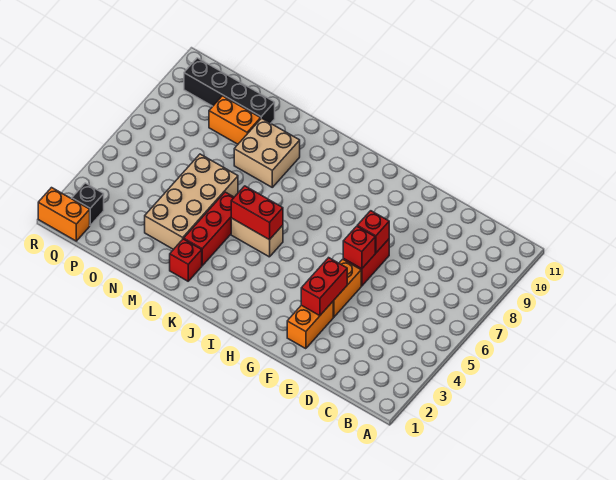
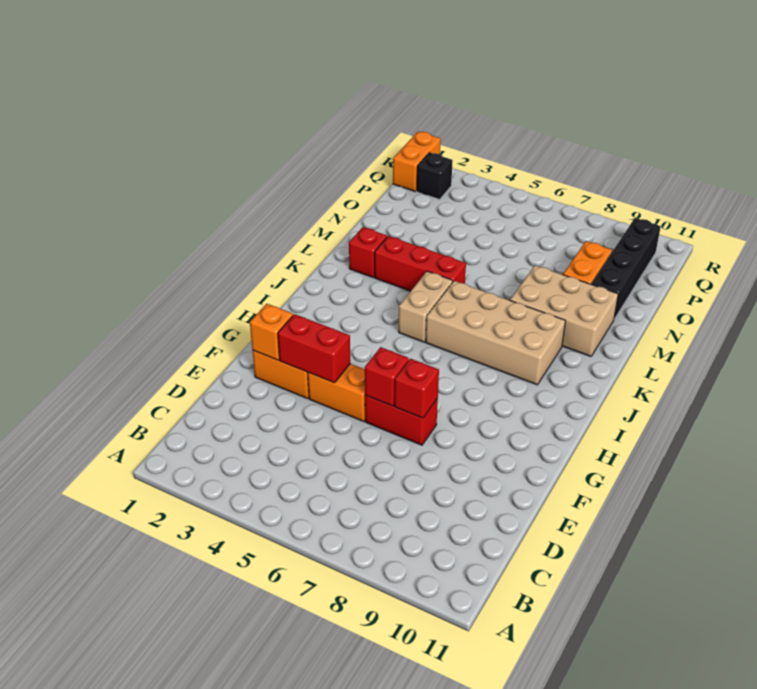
none -> orange brick F2 level 2
red brick J5:K5 level 2 -> none
tan brick L8:M9 level 1 -> tan brick L8:M10 level 1
tan brick M3:N6 level 1 -> tan brick J6:K9 level 1

